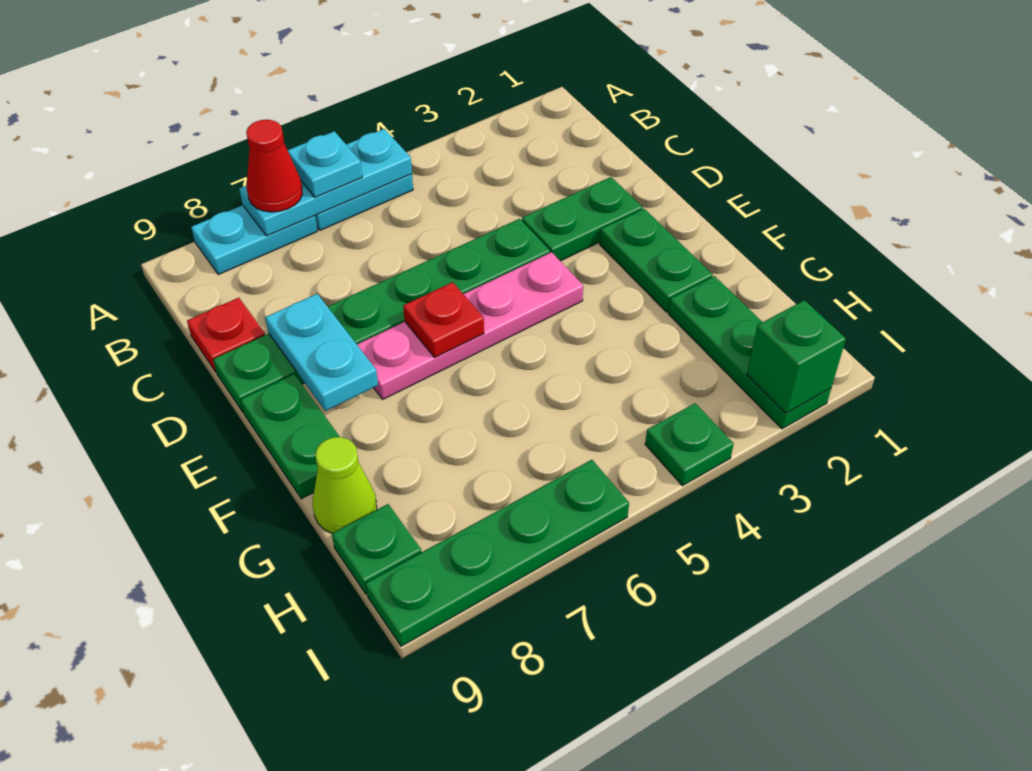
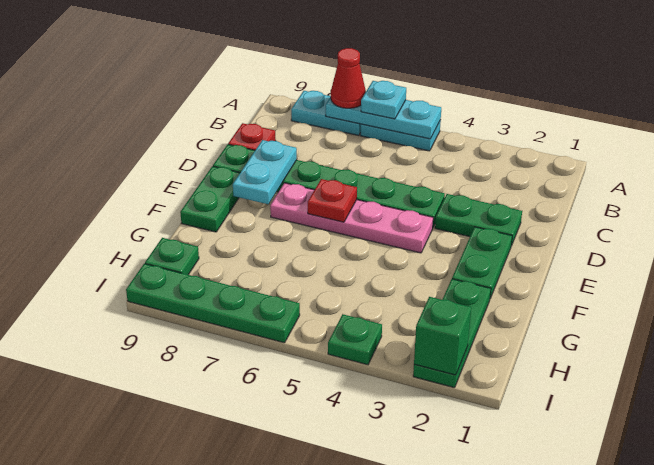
lime cone G9 level 1 -> none

